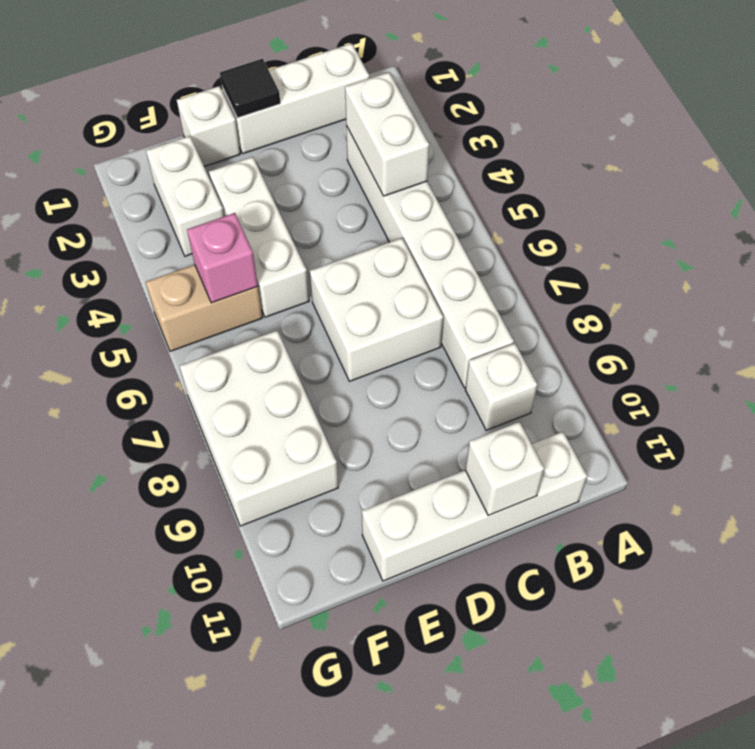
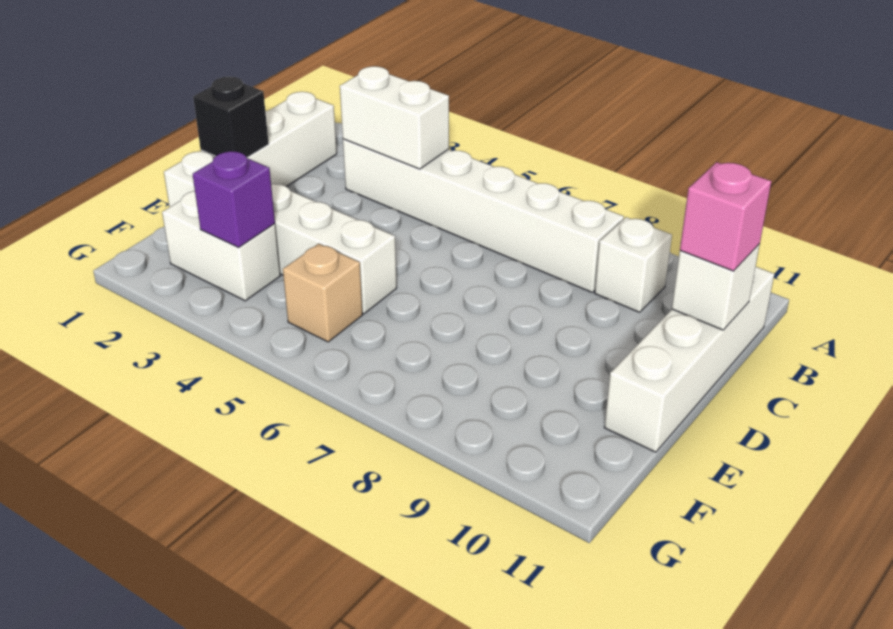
white brick C6:D7 level 1 -> none
black tile D1 level 2 -> black brick D1 level 2
none -> purple brick F3 level 2
tan brick F5:G5 level 1 -> tan brick F5 level 1
pink brick F5 level 2 -> pink brick C11 level 3
white brick F7:G9 level 1 -> none

